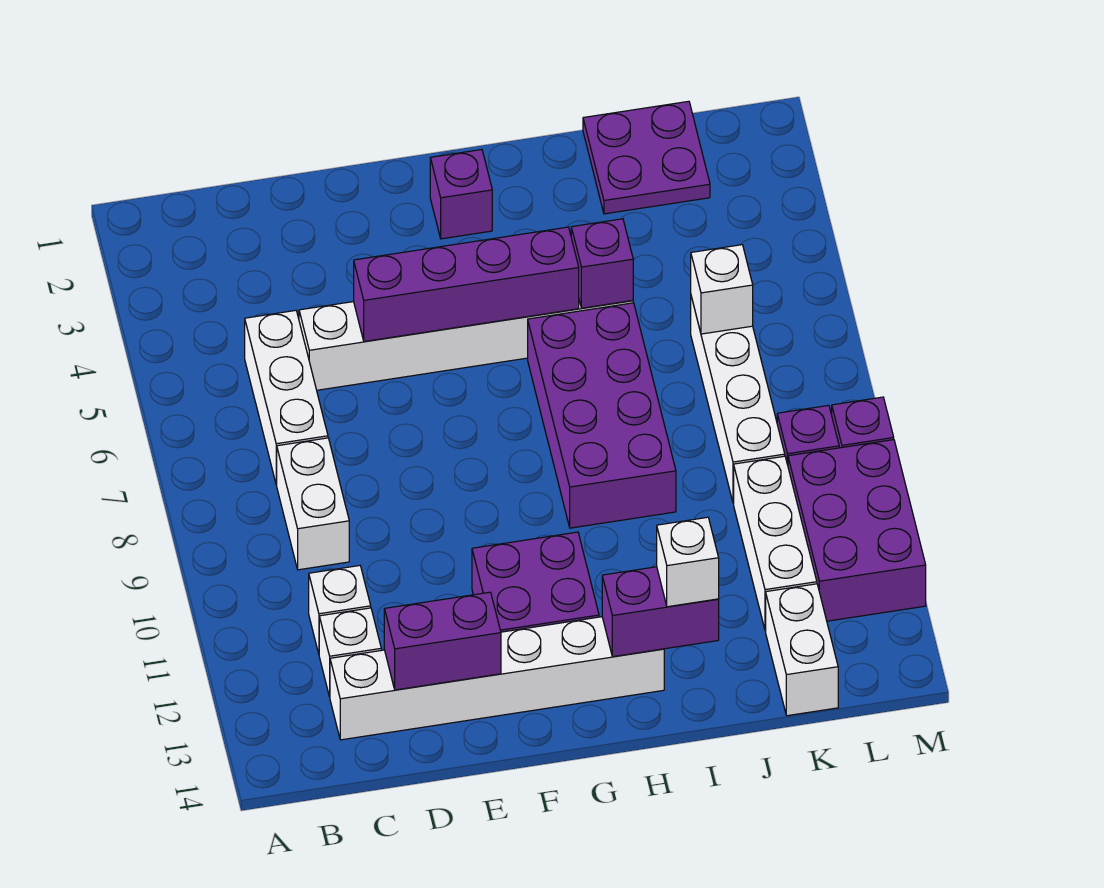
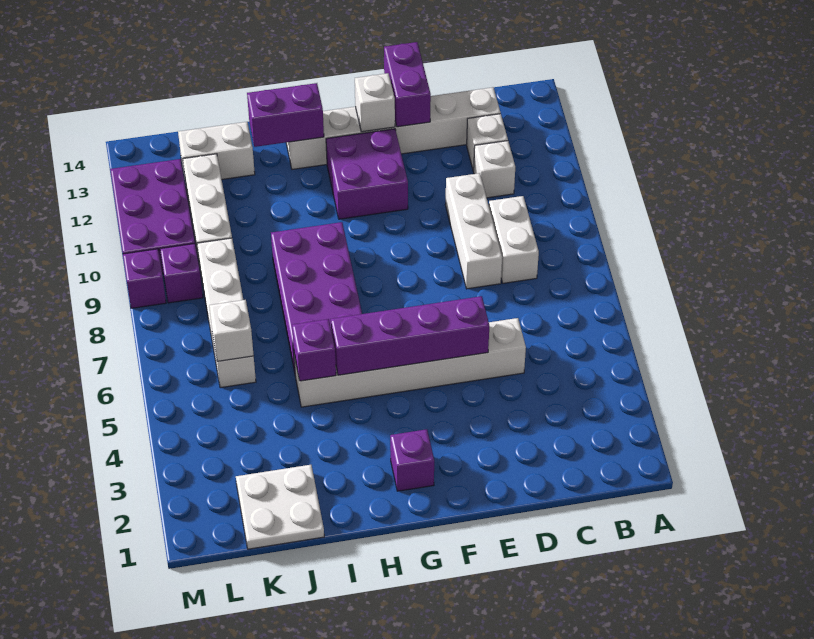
white brick C5:C7 level 1 -> white brick D8:D10 level 1
purple brick D13:E13 level 2 -> purple brick E13:E14 level 2
white brick I13 level 3 -> white brick F13 level 2
purple plate J1:K2 level 1 -> white plate J1:K2 level 1
white brick K13:K14 level 1 -> white brick J13:K13 level 1

